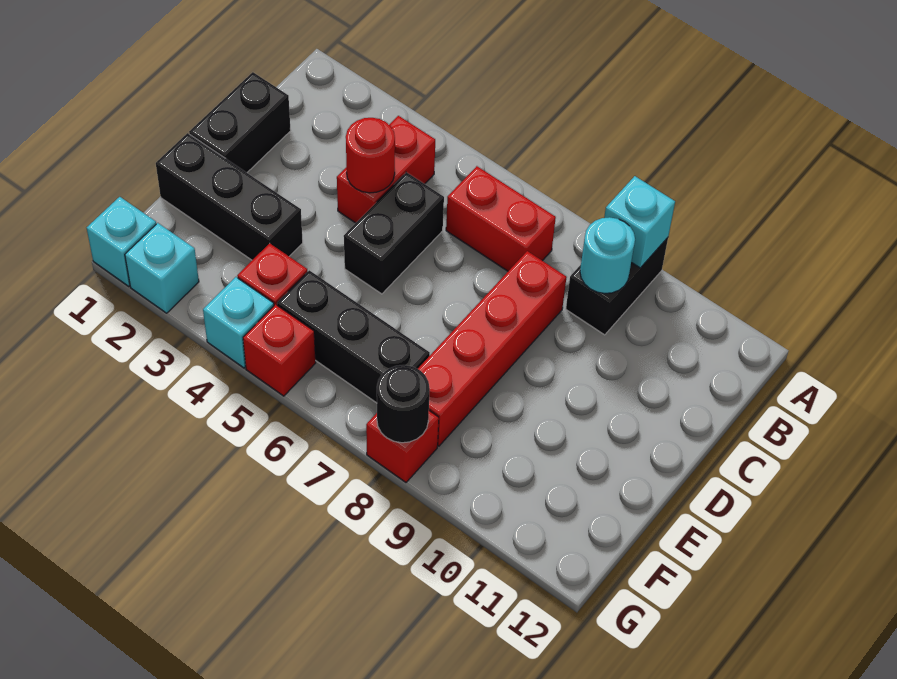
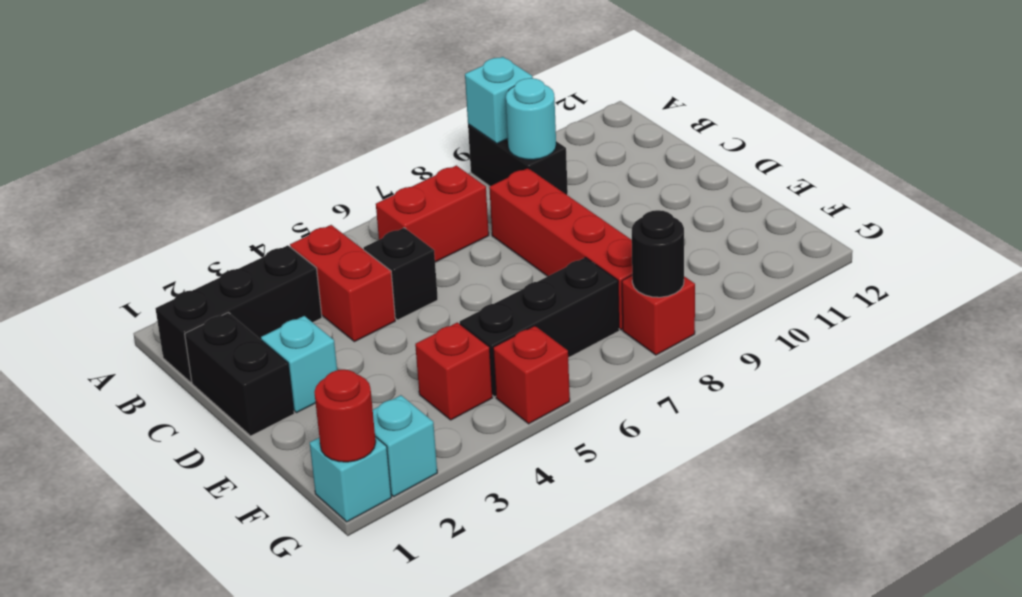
red round brick C4 level 2 -> red round brick G1 level 2
black brick C5:D5 level 1 -> black brick C5 level 1
black brick E1:E3 level 1 -> black brick B1:B3 level 1
cyan brick G4 level 1 -> cyan brick D2 level 1

